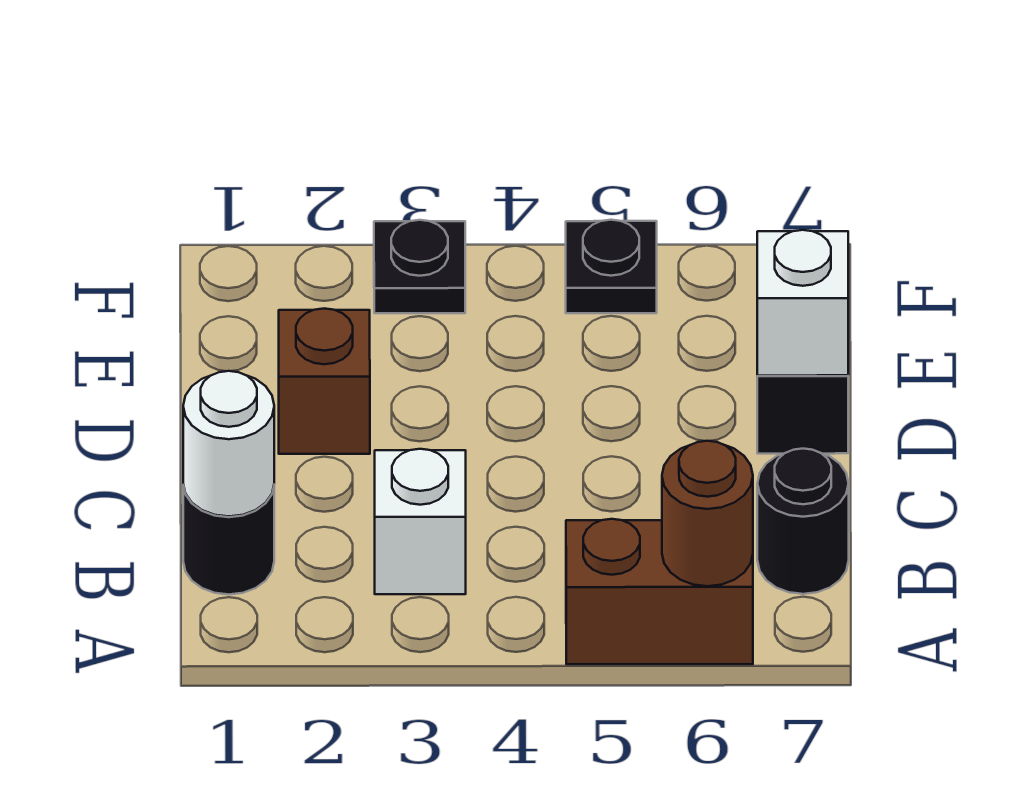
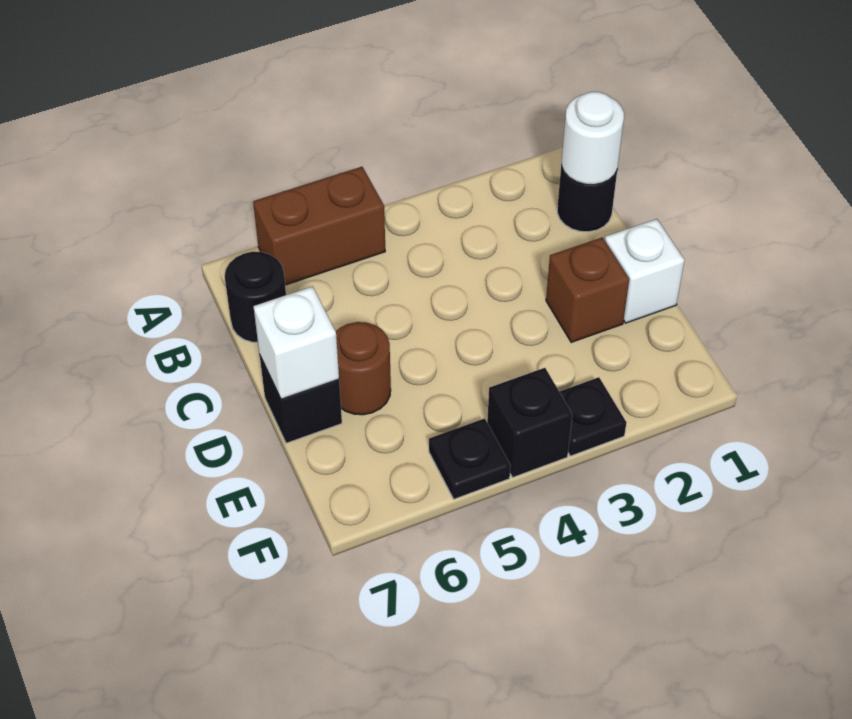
brown round brick A6 level 2 -> brown round brick D6 level 1
white brick B3 level 1 -> white brick D1 level 1
none -> black brick F4 level 1

